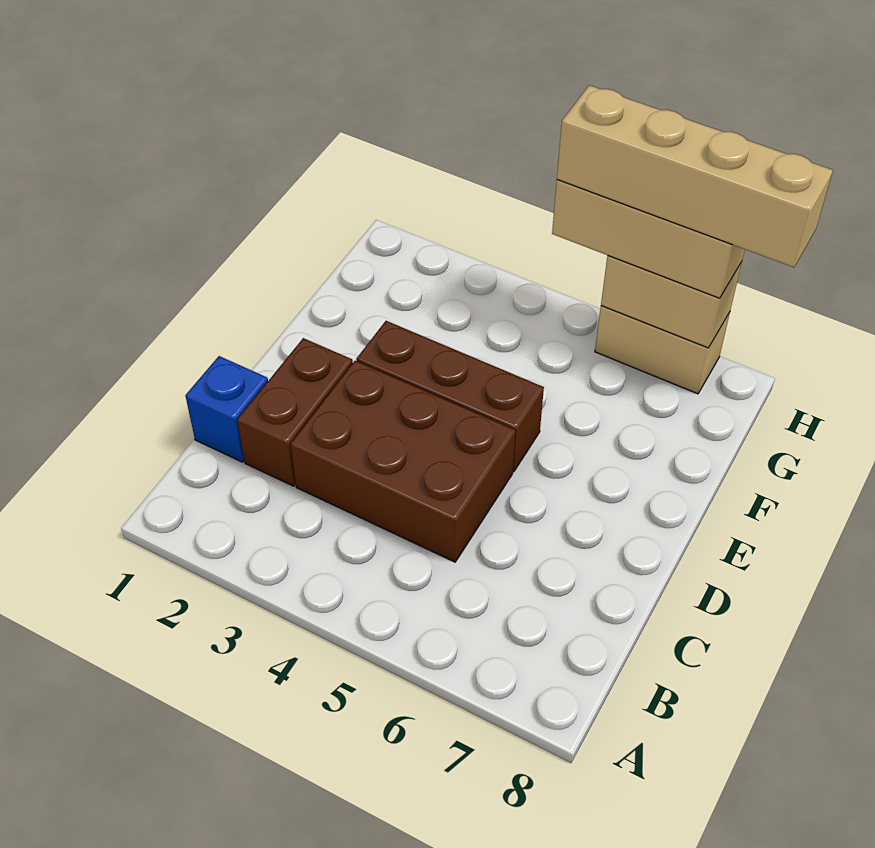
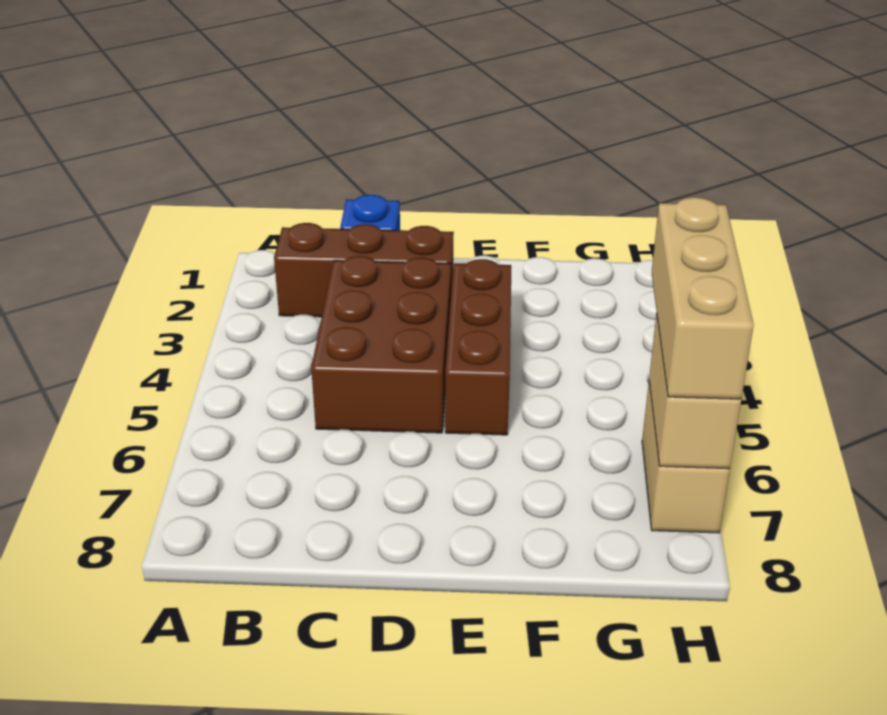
brown brick C2:D2 level 1 -> brown brick B2:D2 level 1
tan brick H5:H8 level 4 -> none

